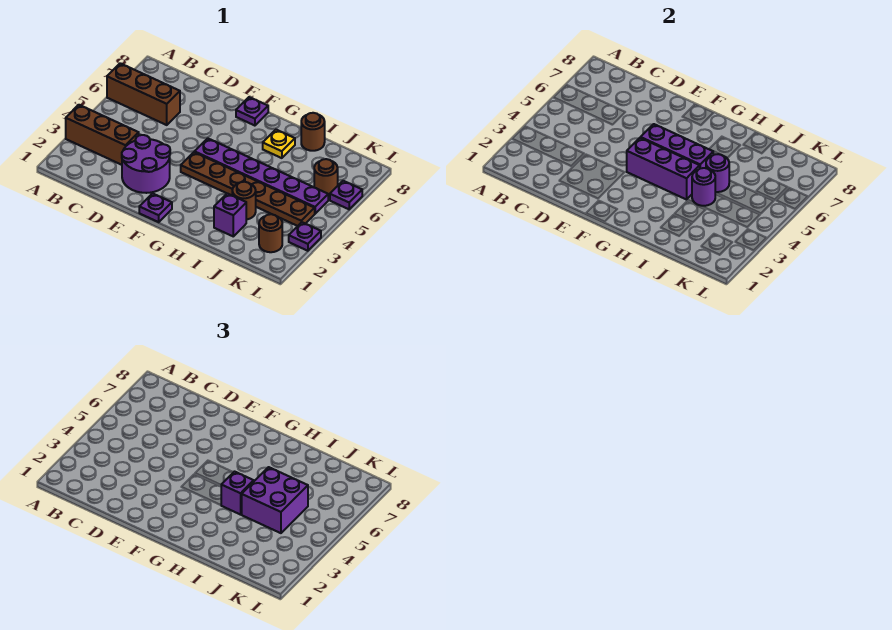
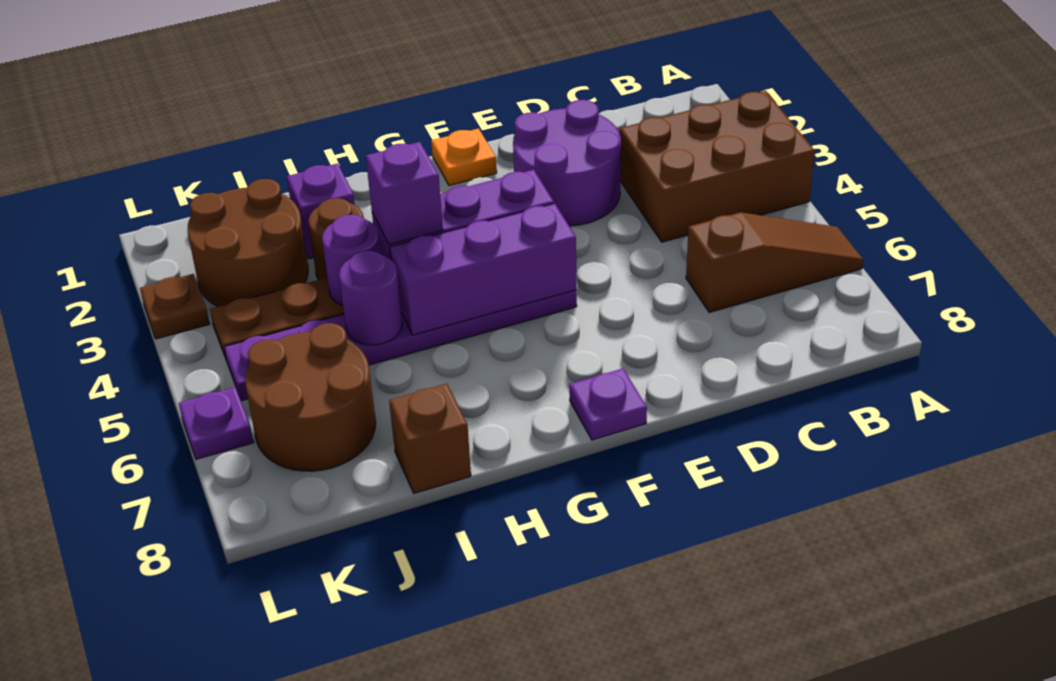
brown brick A3:C3 level 1 -> brown brick A3:C4 level 1
brown brick A6:C6 level 1 -> brown slope A6:C6 level 1 top C
purple plate F1 level 1 -> orange plate F1 level 1
yellow plate H7 level 1 -> none
purple brick I4:J5 level 3 -> none
brown round brick I8 level 1 -> brown brick I8 level 1
brown round brick K2 level 1 -> brown round brick J2:K3 level 1
brown round brick K6 level 1 -> brown round brick J6:K7 level 1
purple plate L3 level 1 -> brown plate L3 level 1

